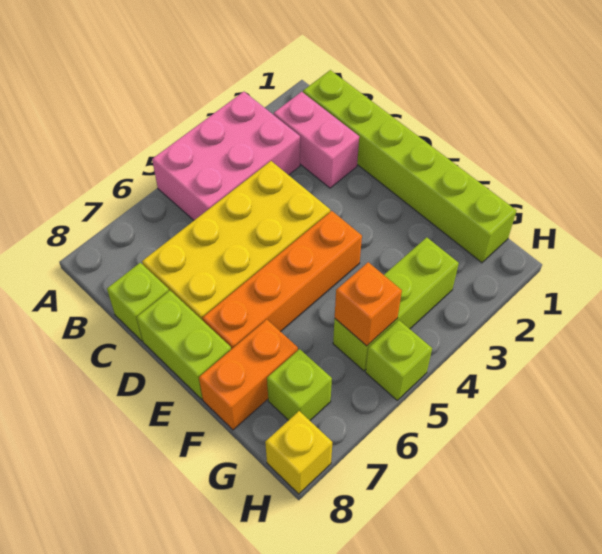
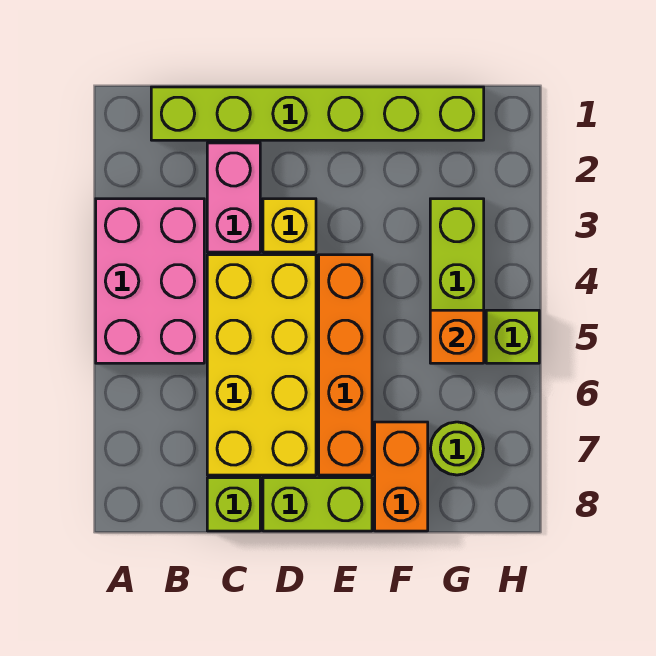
pink brick B2:C2 level 1 -> pink brick C2:C3 level 1
lime brick G7 level 1 -> lime round brick G7 level 1
yellow brick H8 level 1 -> yellow brick D3 level 1

